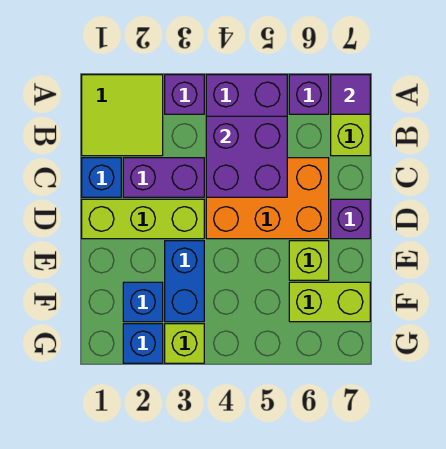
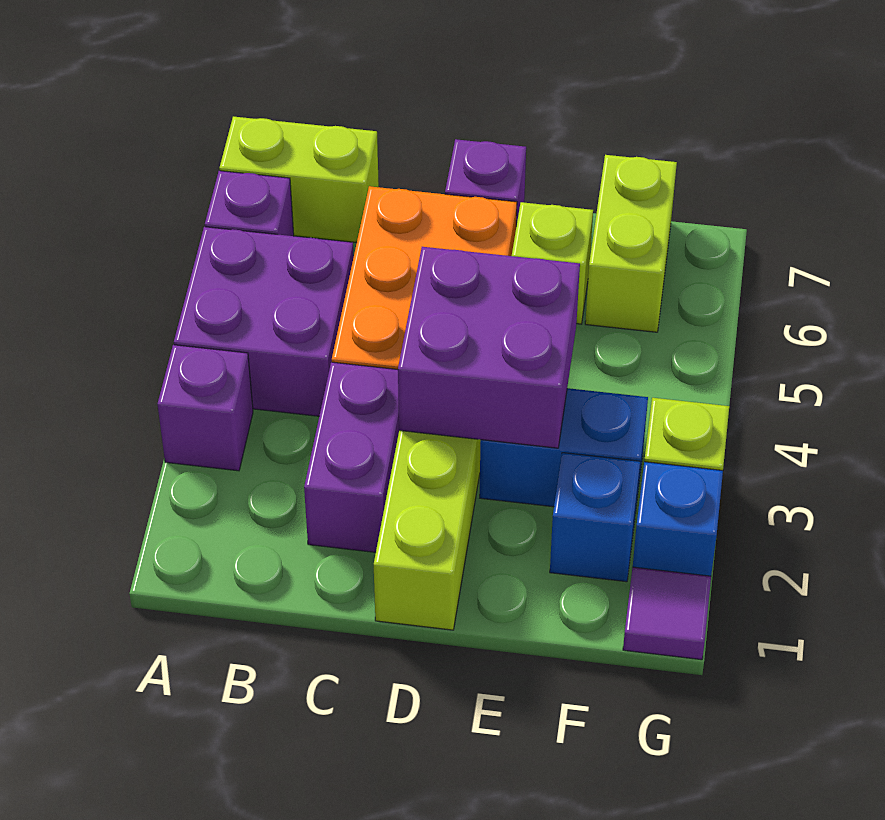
lime tile A1:B2 level 1 -> none
purple tile A7 level 2 -> purple tile G1 level 1
purple brick B4:C5 level 2 -> purple brick D3:E4 level 2
blue brick C1 level 1 -> none

